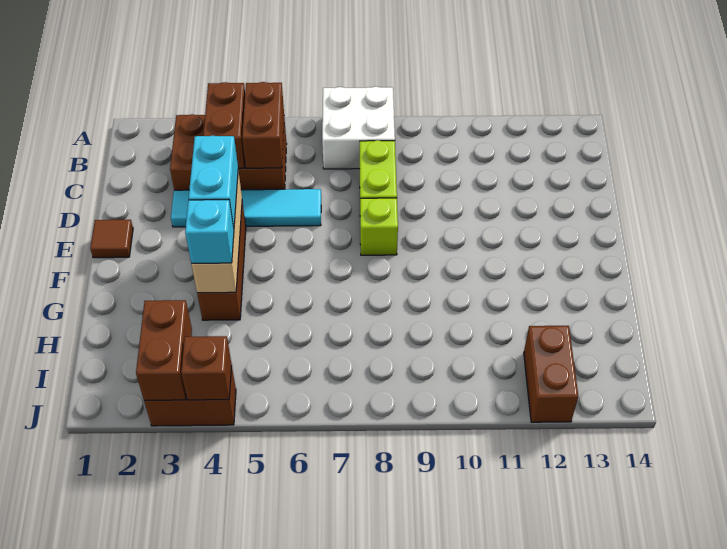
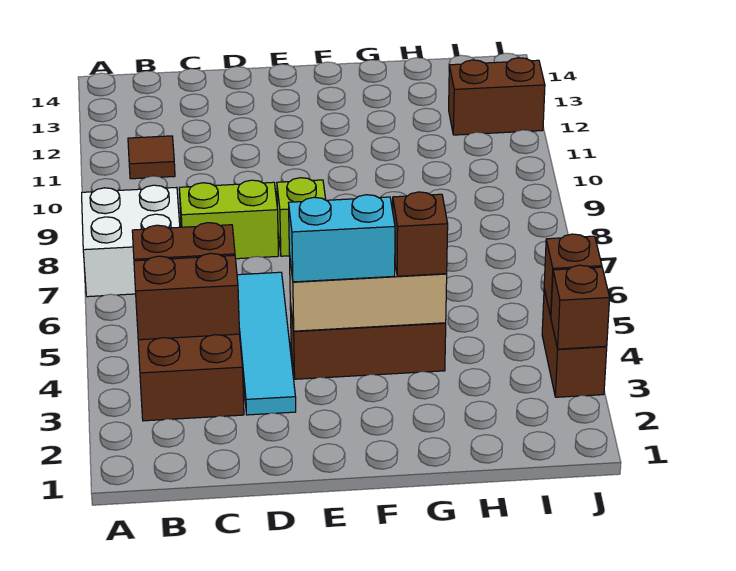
brown tile E1 level 1 -> brown tile B11 level 1
cyan brick G4 level 3 -> brown brick G4 level 3
brown brick I3:J3 level 2 -> brown brick J3 level 2

